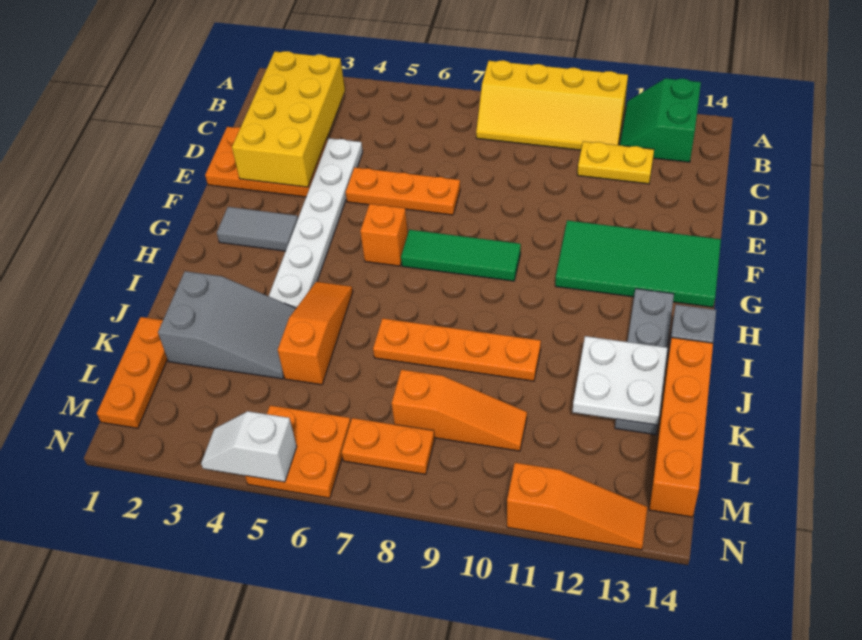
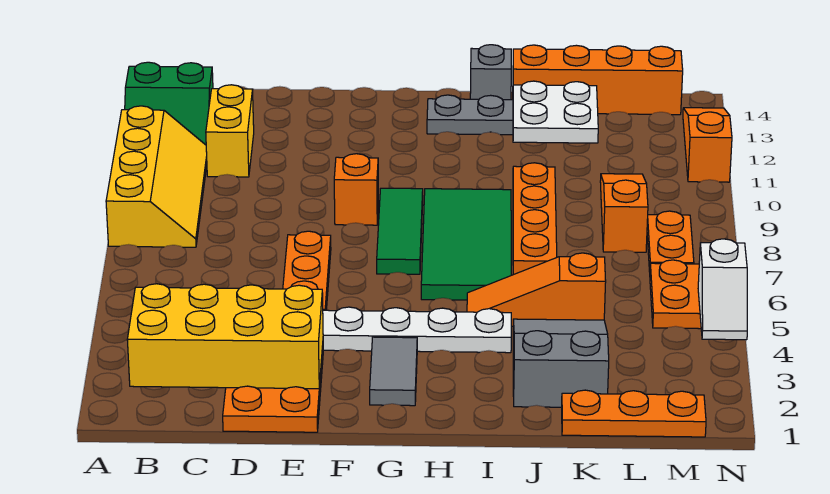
yellow plate C11:C12 level 1 -> yellow brick C11:C12 level 1
green tile F11:G14 level 1 -> green tile H6:I9 level 1
orange brick G6 level 1 -> orange brick F9 level 1

